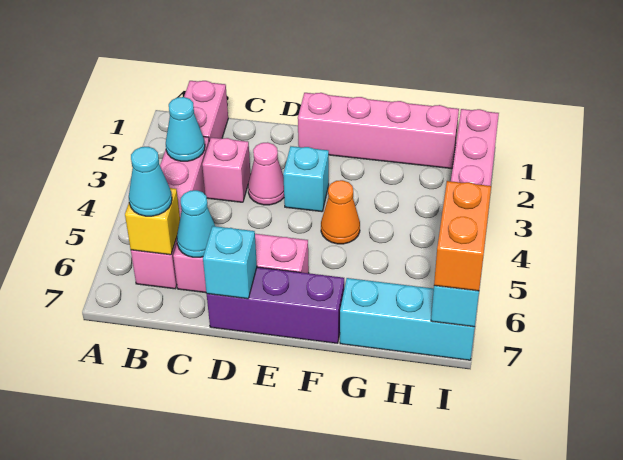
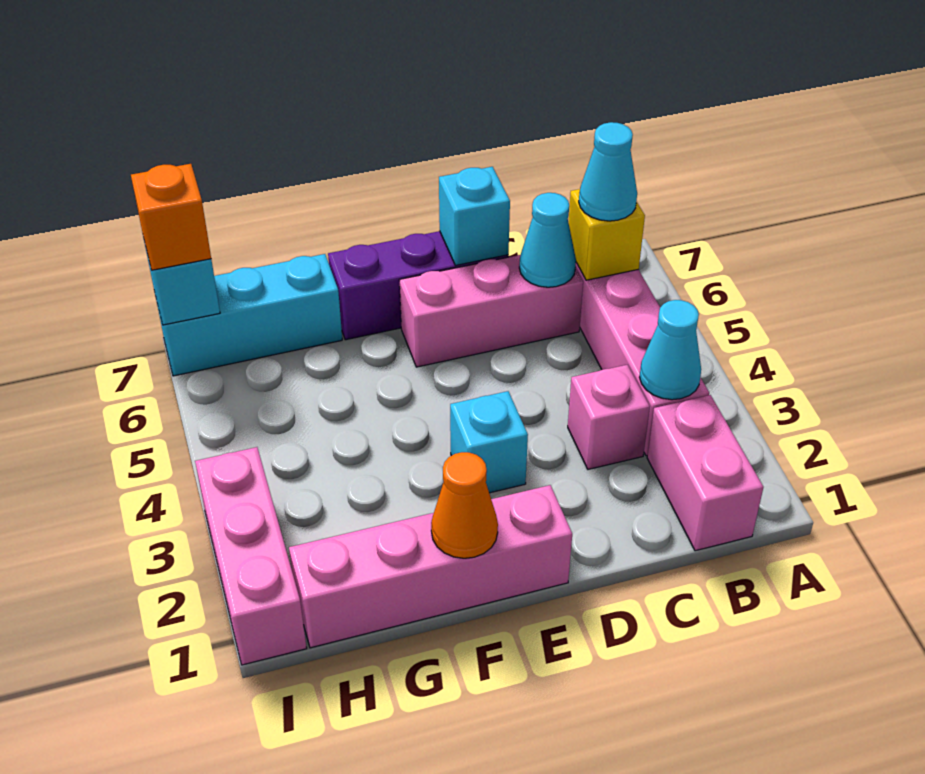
pink cone D3 level 1 -> none
orange cone F4 level 1 -> orange cone F1 level 2
orange brick I6:I7 level 3 -> orange brick I7 level 3

